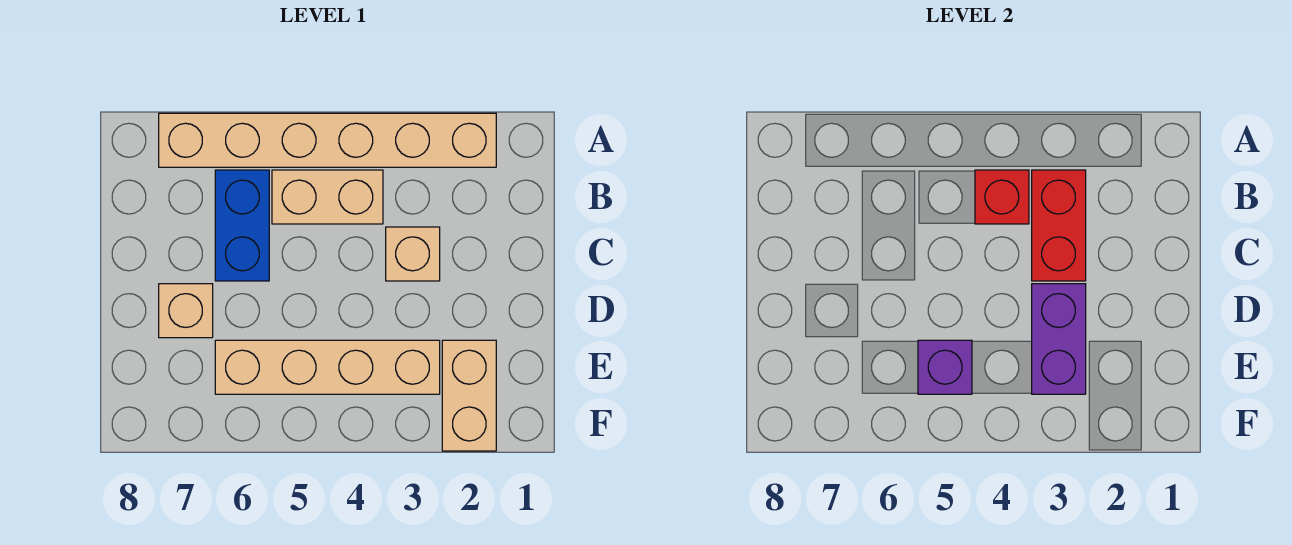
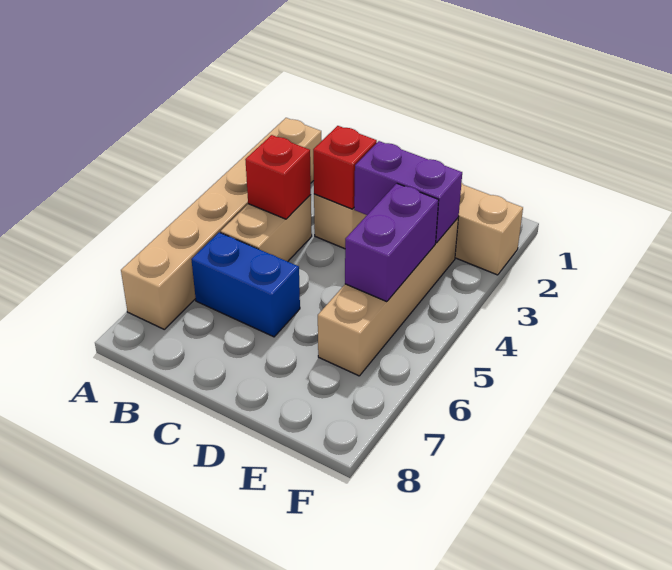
red brick B3:C3 level 2 -> red brick C3 level 2
tan brick D7 level 1 -> none
purple brick E5 level 2 -> purple brick E4:E5 level 2

